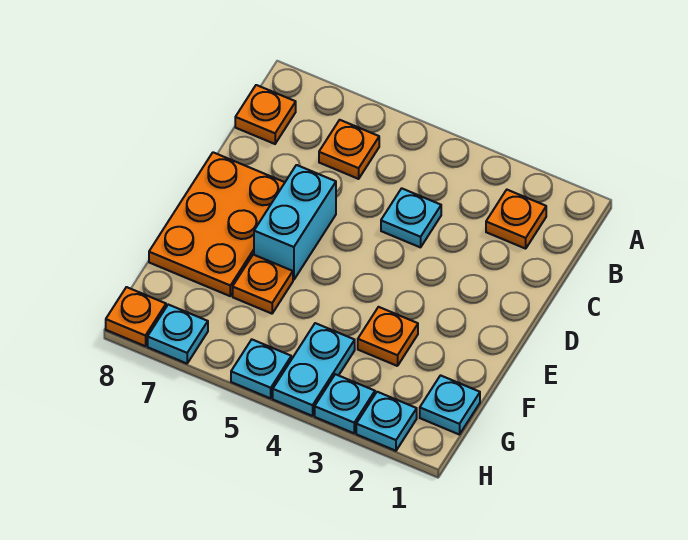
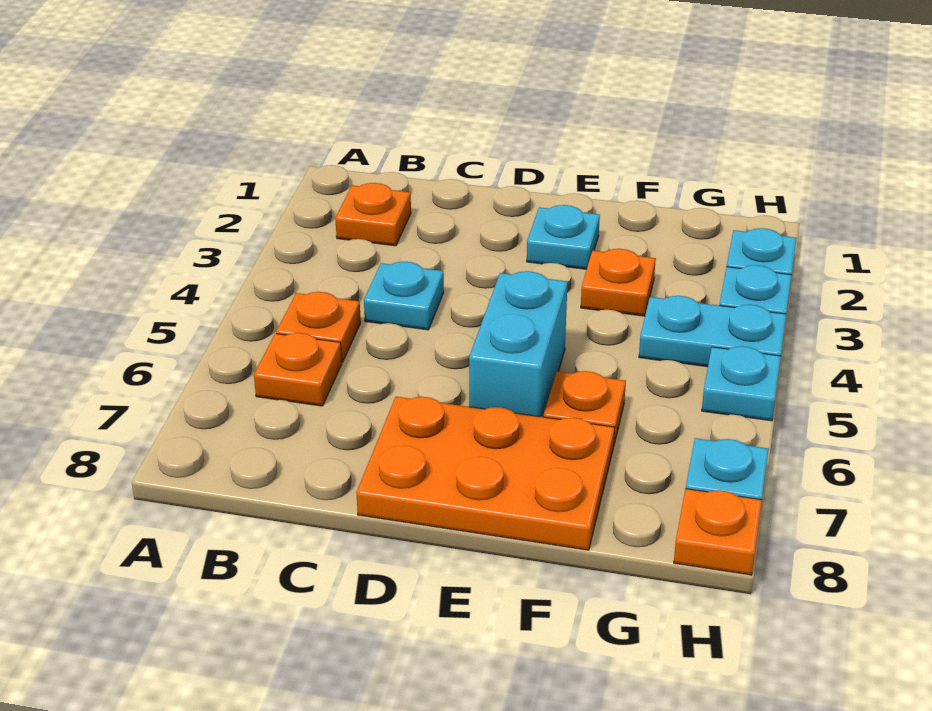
orange plate B8 level 1 -> orange plate B5 level 1
cyan brick D6:E6 level 1 -> cyan brick E5:E6 level 1
cyan plate G1 level 1 -> cyan plate E2 level 1

